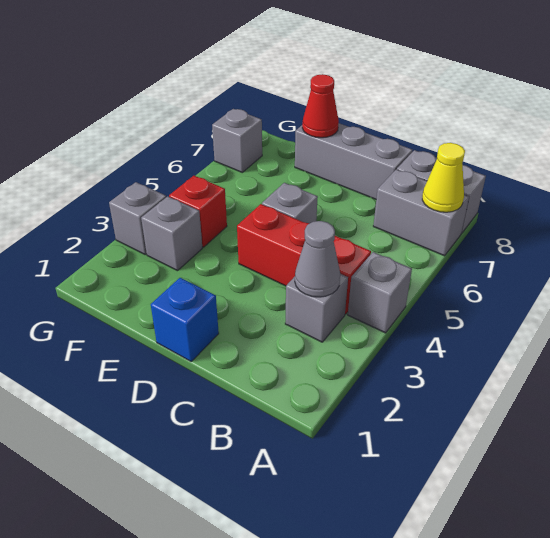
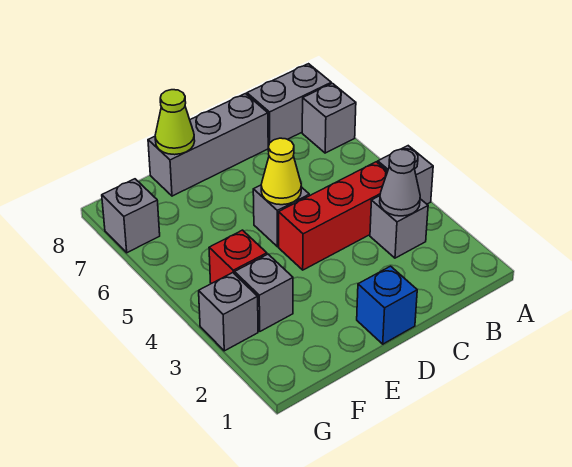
grey brick A7:B7 level 1 -> grey brick A7 level 1
yellow cone A7 level 2 -> yellow cone D5 level 2
red cone E8 level 2 -> lime cone E8 level 2

